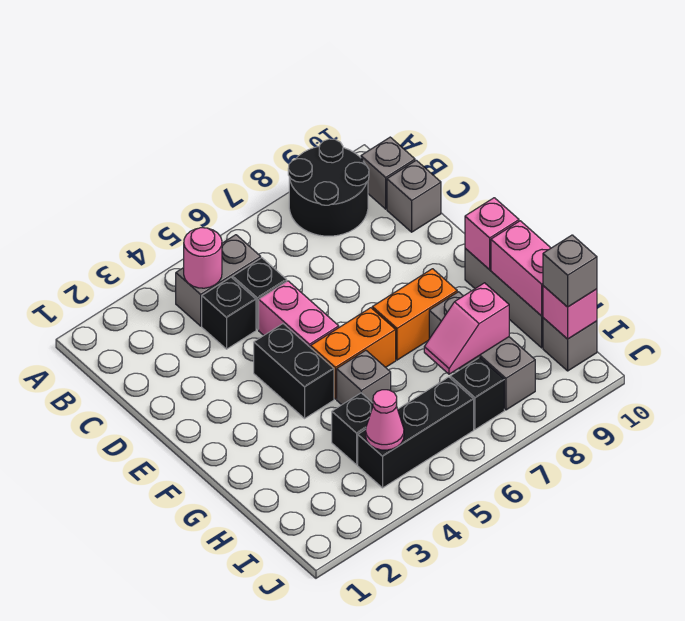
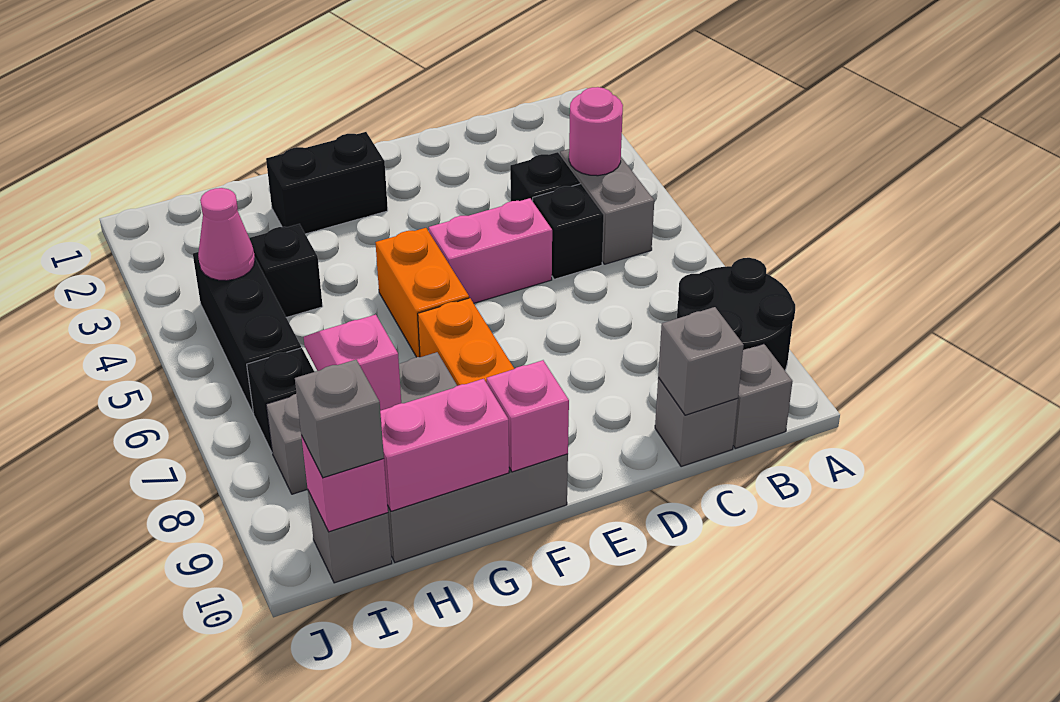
black brick E4:F4 level 1 -> black brick F2:G2 level 1
grey brick G5 level 1 -> grey brick C10 level 2

